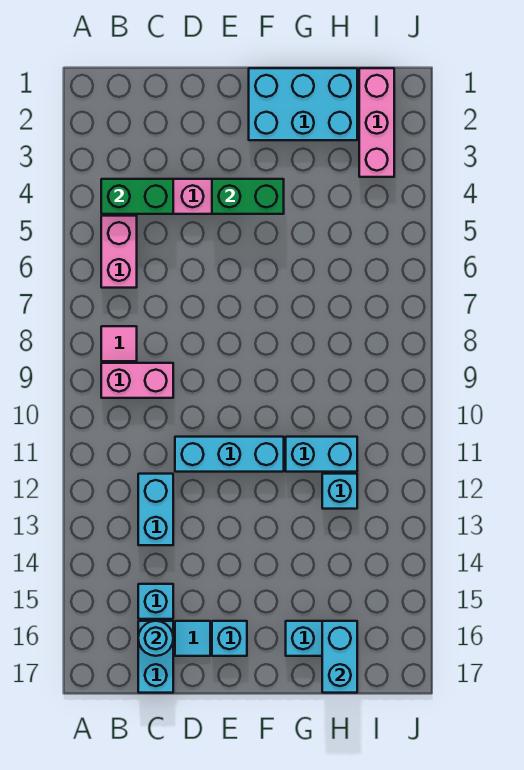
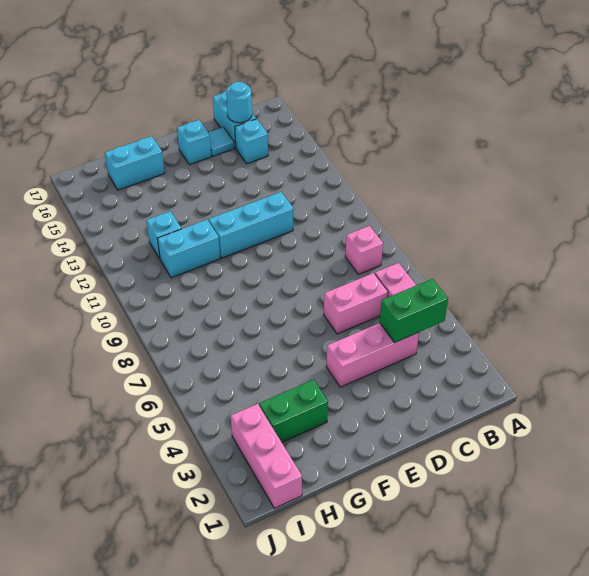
pink tile B8 level 1 -> pink brick B8 level 1
pink brick B9:C9 level 1 -> pink brick C6:D6 level 1
cyan brick C12:C13 level 1 -> none
green brick E4:F4 level 2 -> green brick G3:H3 level 1
cyan brick F1:H2 level 1 -> none
cyan brick H16:H17 level 2 -> none

